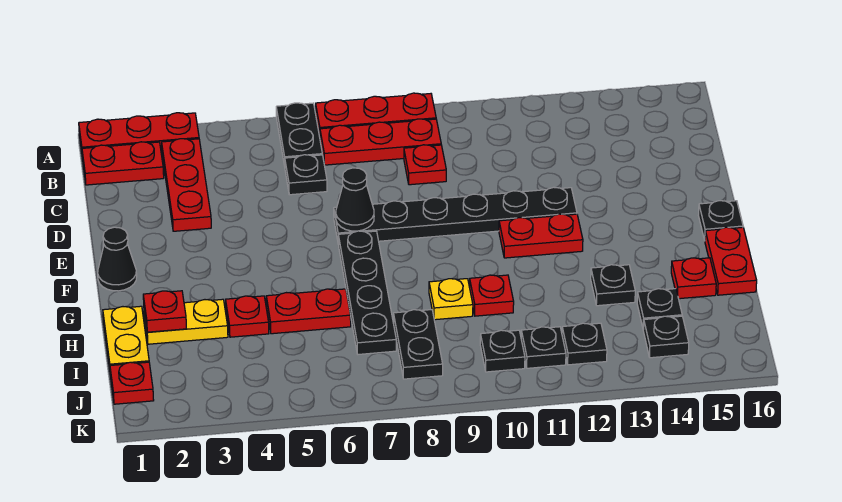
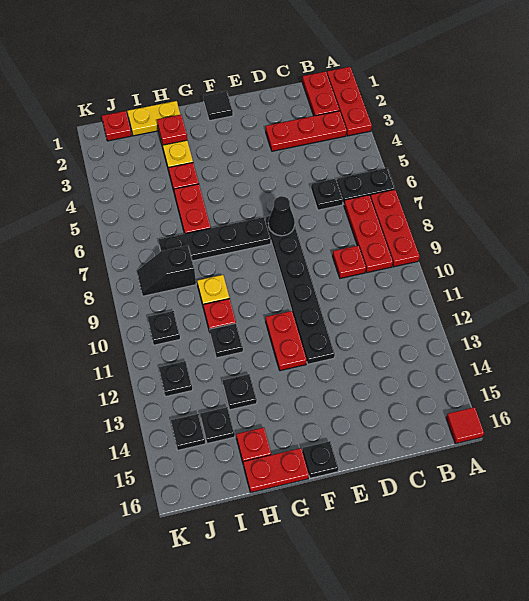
none -> red tile A16 level 1
black cone F1 level 1 -> black tile F1 level 1
black plate I8:J8 level 1 -> black slope I8:J8 level 1 top I
black plate J11 level 1 -> black plate H11 level 1

